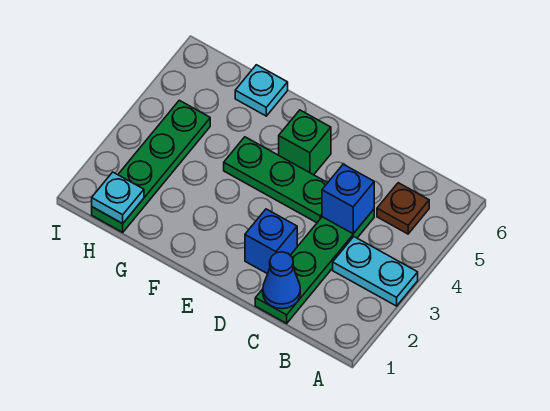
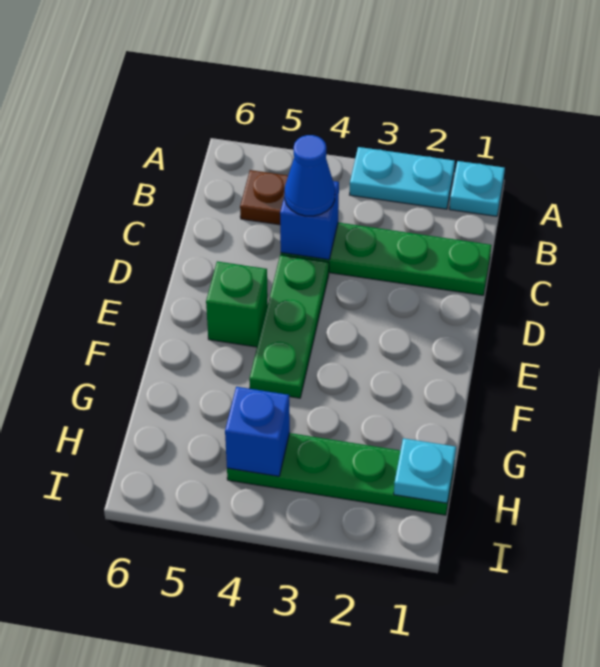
cyan plate A3:B3 level 1 -> cyan plate A2:A3 level 1
blue cone C1 level 2 -> blue cone C4 level 3
blue brick D2 level 1 -> blue brick H4 level 2
cyan plate G6 level 1 -> cyan plate A1 level 1

